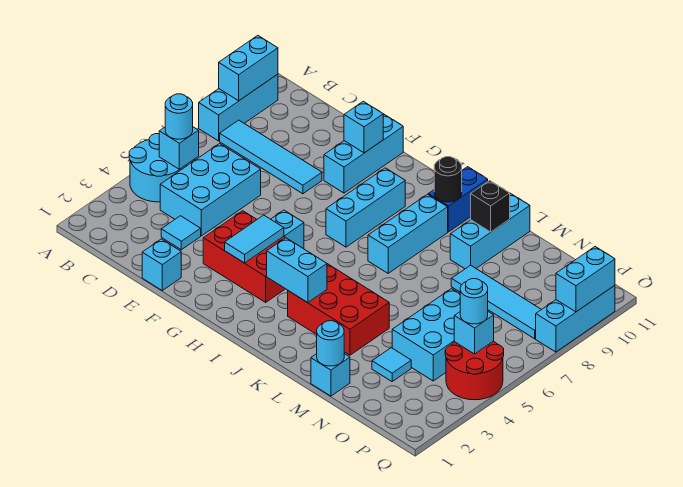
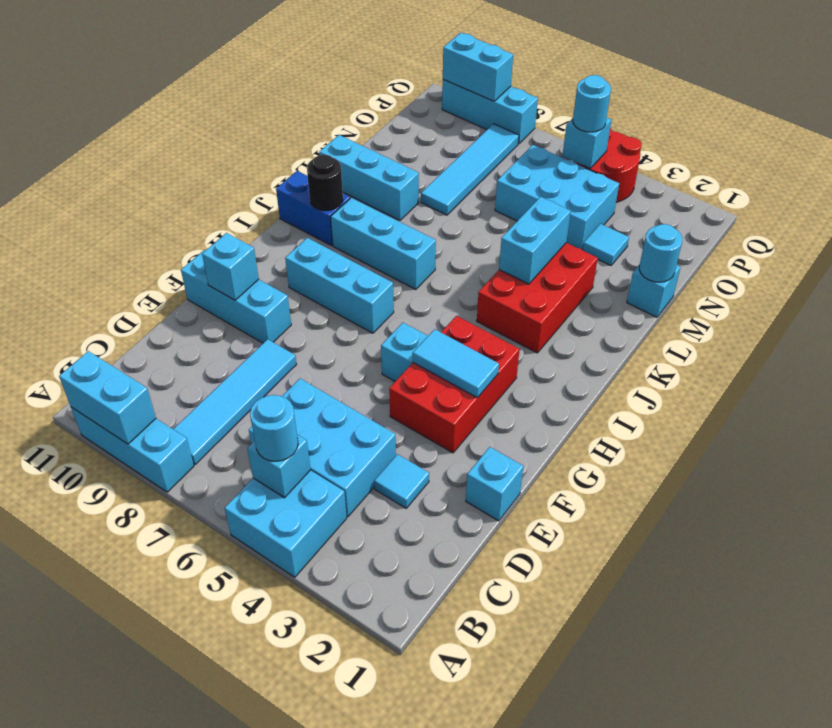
cyan round brick A4:B5 level 1 -> cyan brick A4:B5 level 1
cyan brick I3:J3 level 2 -> cyan brick K4:L4 level 2
black brick L10 level 2 -> none

